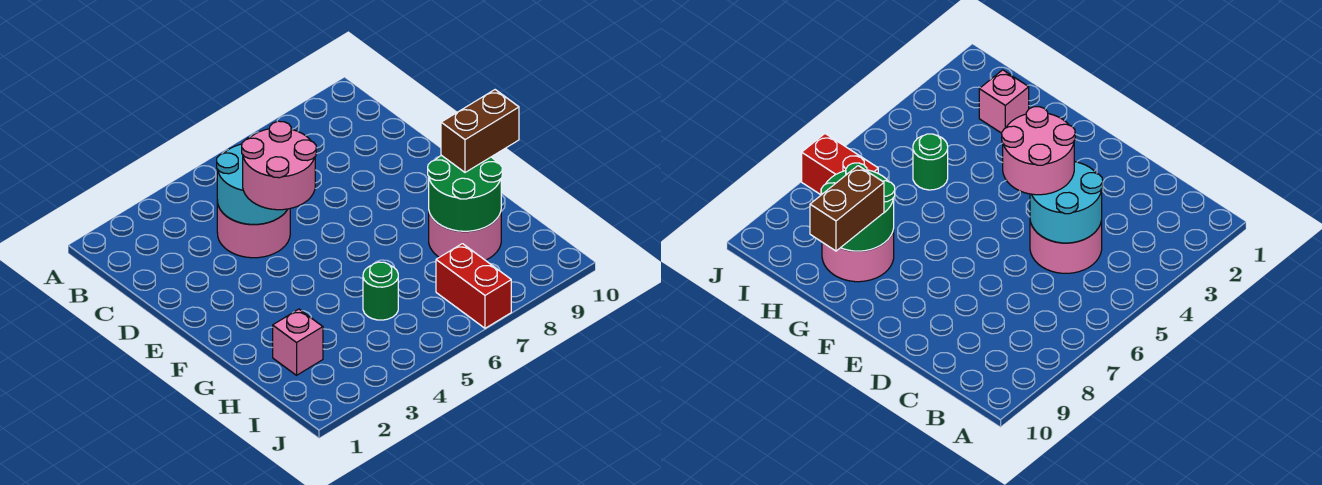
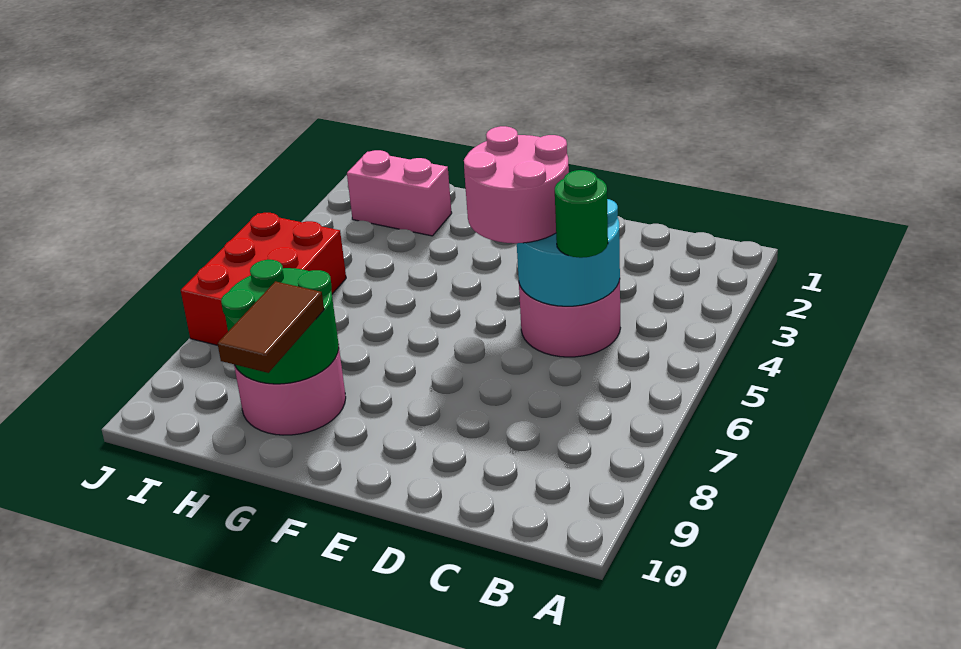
brown brick G9:G10 level 3 -> brown tile G9:G10 level 3
pink brick H2 level 1 -> pink brick H2:I2 level 1
green round brick H5 level 1 -> green round brick C5 level 3
red brick I7:J7 level 1 -> red brick I5:J7 level 1

